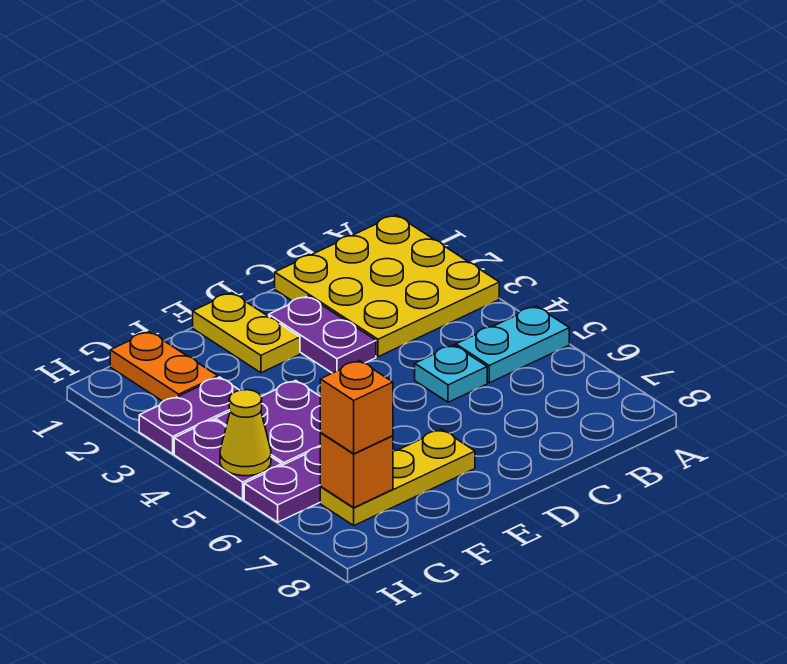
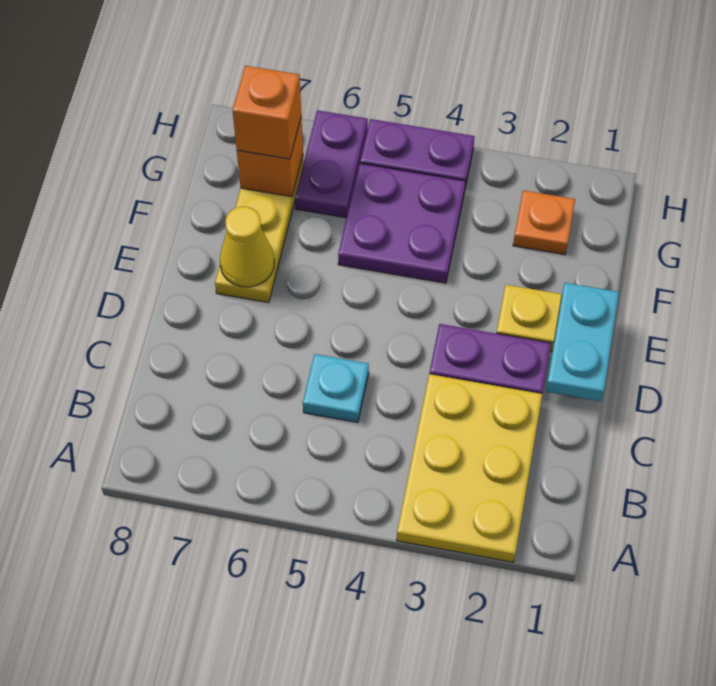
yellow plate A1:C3 level 1 -> yellow plate A2:C3 level 1
cyan plate A5:B5 level 1 -> cyan plate D1:E1 level 2
orange plate G1:G2 level 1 -> orange plate G2 level 1
purple plate G3:H3 level 1 -> none
yellow cone H5 level 2 -> yellow cone E7 level 2

